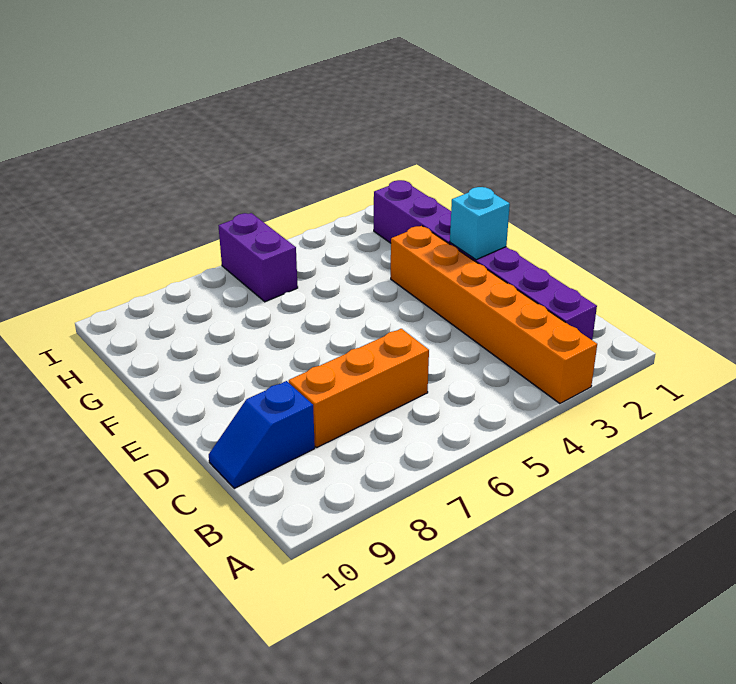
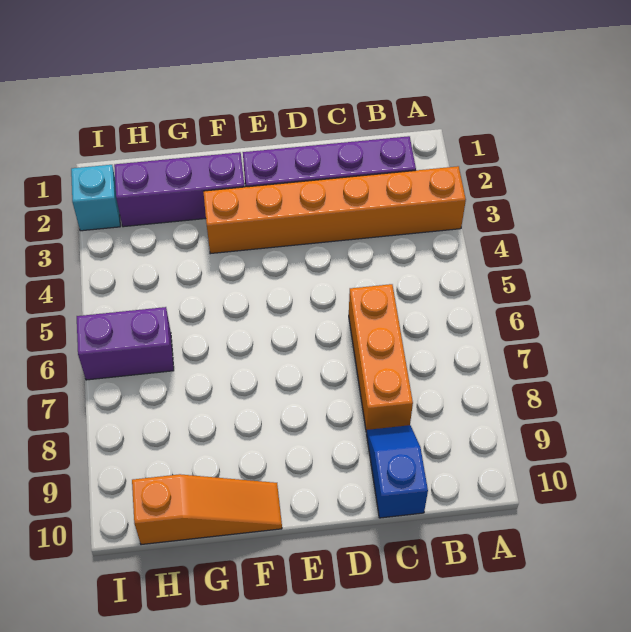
blue slope C9:C10 level 1 top 9 -> blue slope C9:C10 level 1 top 10
cyan brick E2 level 2 -> cyan brick I2 level 1
none -> orange slope F10:H10 level 1 top H

